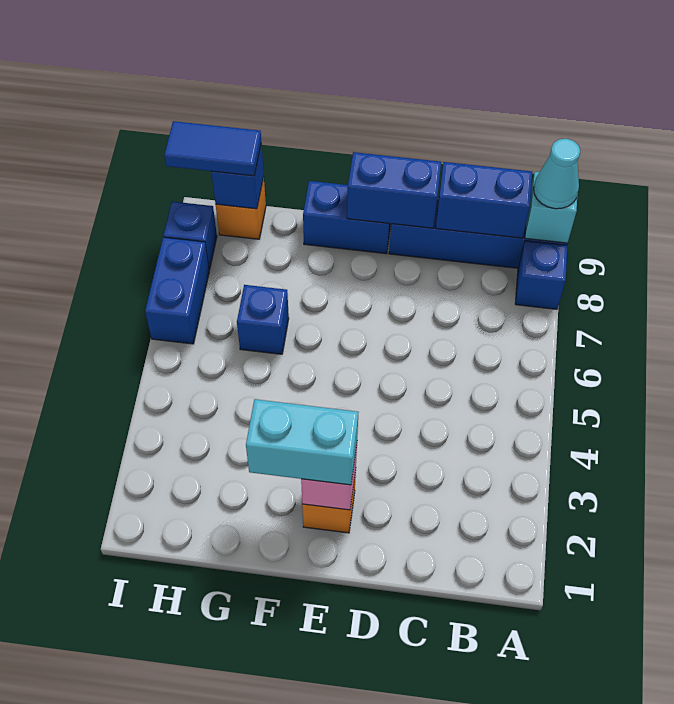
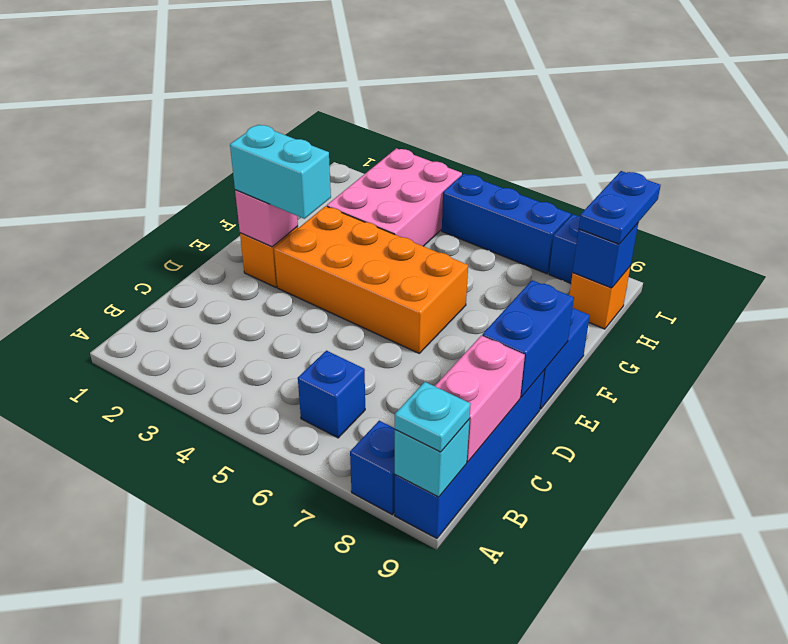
cyan cone A9 level 3 -> cyan plate A9 level 3
blue brick B9:C9 level 2 -> pink brick B9:C9 level 2
cyan brick E2:F2 level 3 -> cyan brick E2:E3 level 3
none -> orange brick E3:F6 level 1
none -> pink brick G3:I4 level 1
blue brick G6 level 1 -> blue brick B6 level 1
blue tile H9:I9 level 3 -> blue plate H9:I9 level 3
blue brick I6:I7 level 1 -> blue brick I5:I7 level 1

